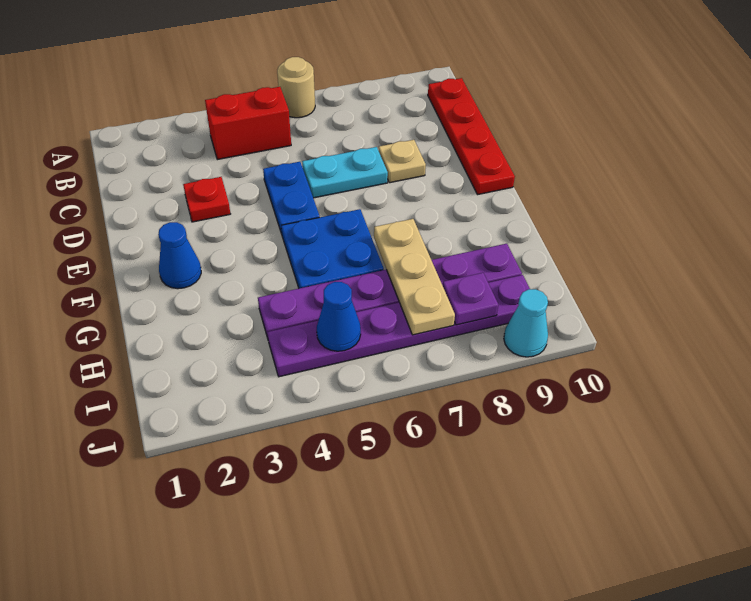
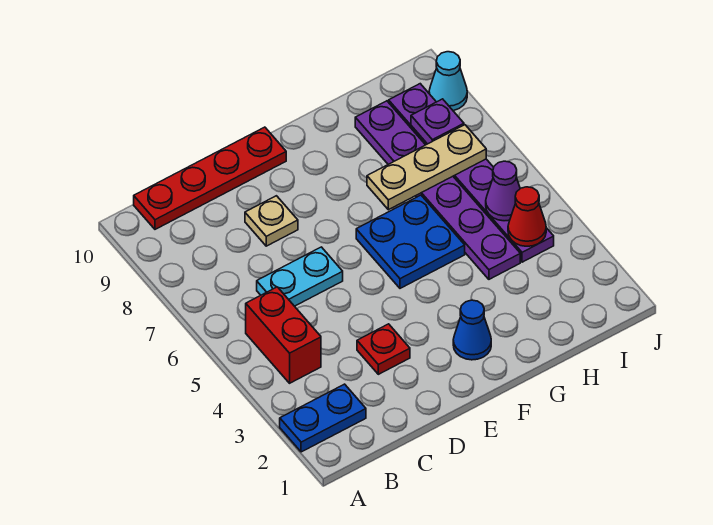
tan round brick A6 level 1 -> none
blue plate D5:E5 level 1 -> blue plate A2:B2 level 1
cyan plate D6:D7 level 1 -> cyan plate C6:D6 level 1
none -> red cone I4 level 2
blue cone I5 level 2 -> purple cone I5 level 2

